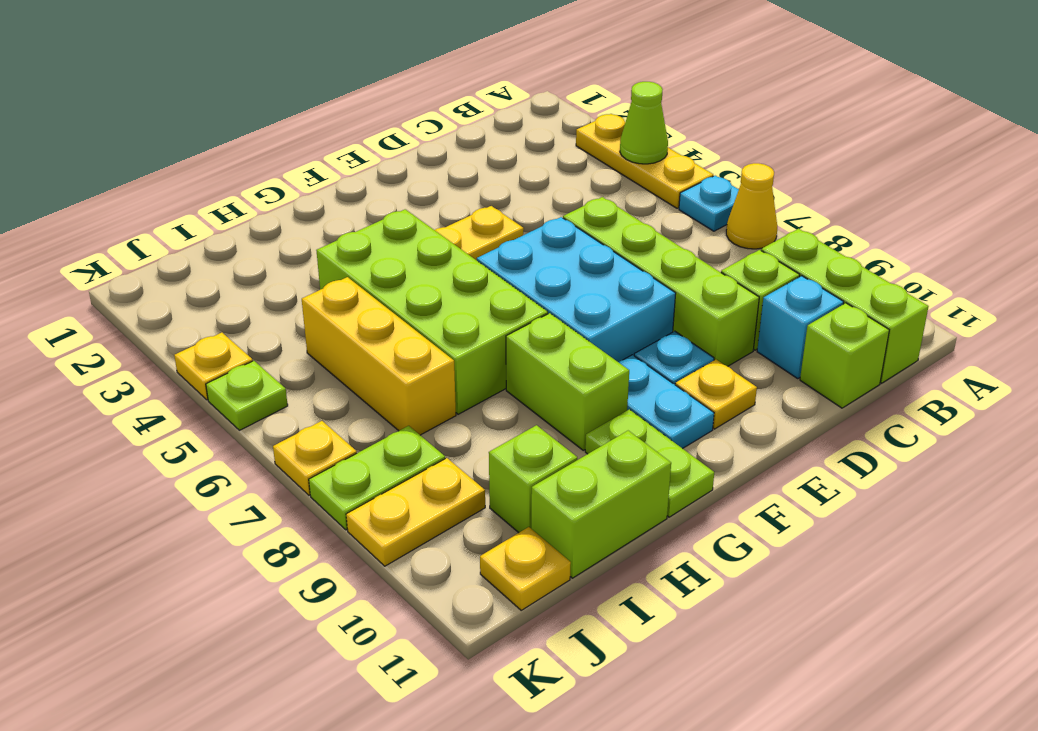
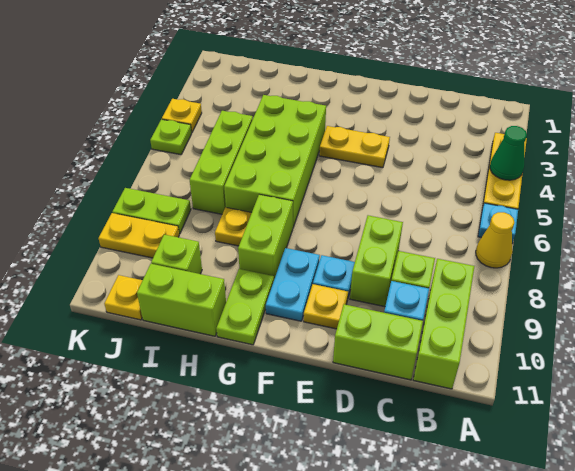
lime cone A4 level 2 -> green cone A4 level 2
lime brick C11 level 1 -> lime brick C11:D11 level 1
lime brick D6:D9 level 1 -> lime brick D8:D9 level 1
cyan brick E6:F8 level 1 -> none
yellow brick I5:I7 level 1 -> lime brick I5:I7 level 1
yellow plate K7 level 1 -> yellow plate H8 level 1

